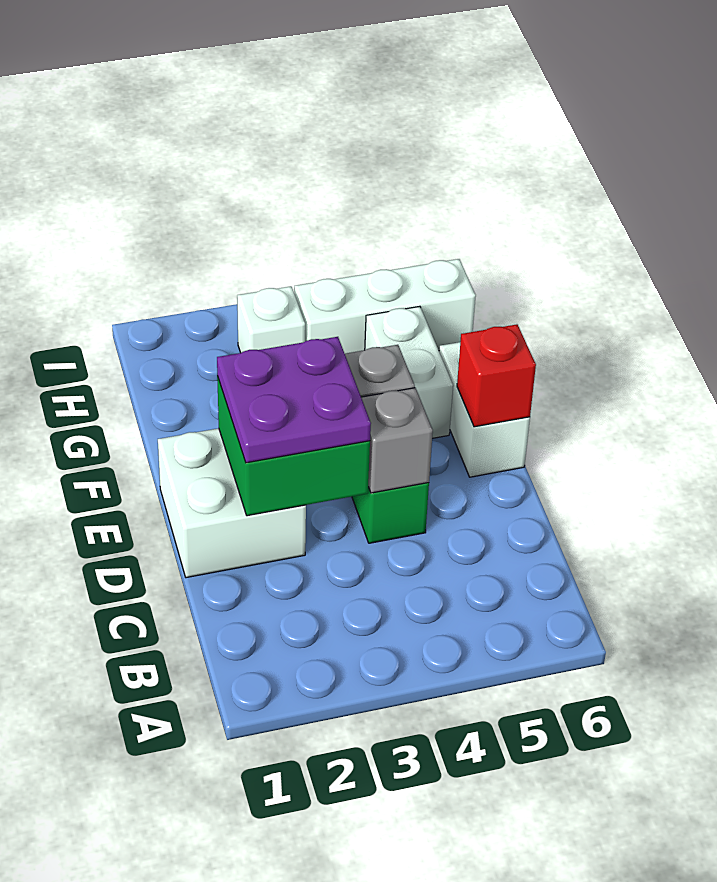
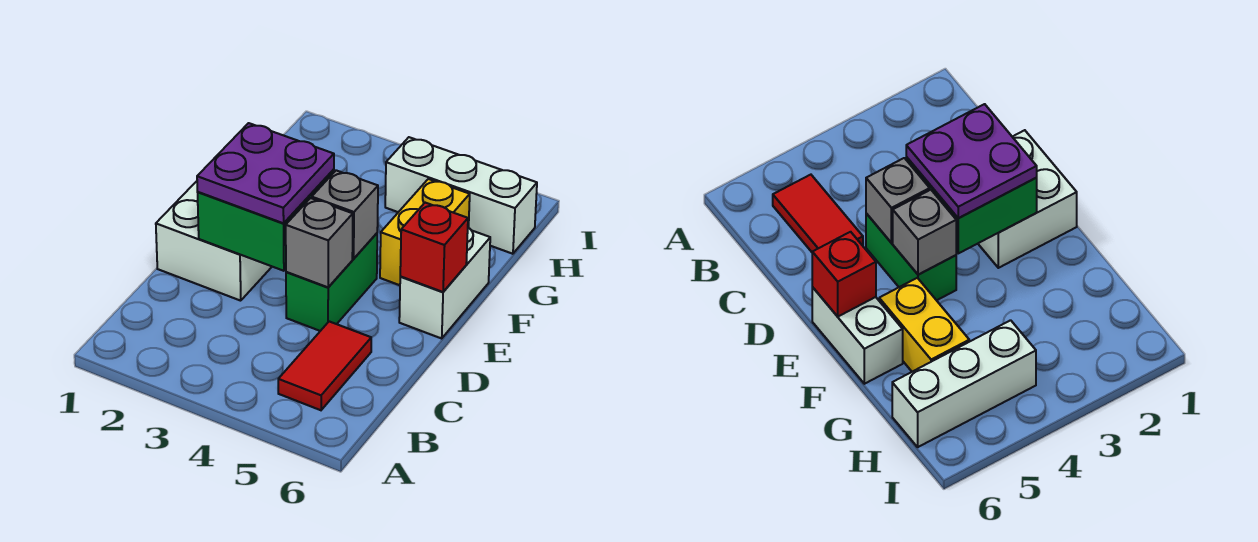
none -> red tile B5:C5 level 1
white brick F5:G5 level 1 -> yellow brick F5:G5 level 1
white brick H3 level 1 -> none

